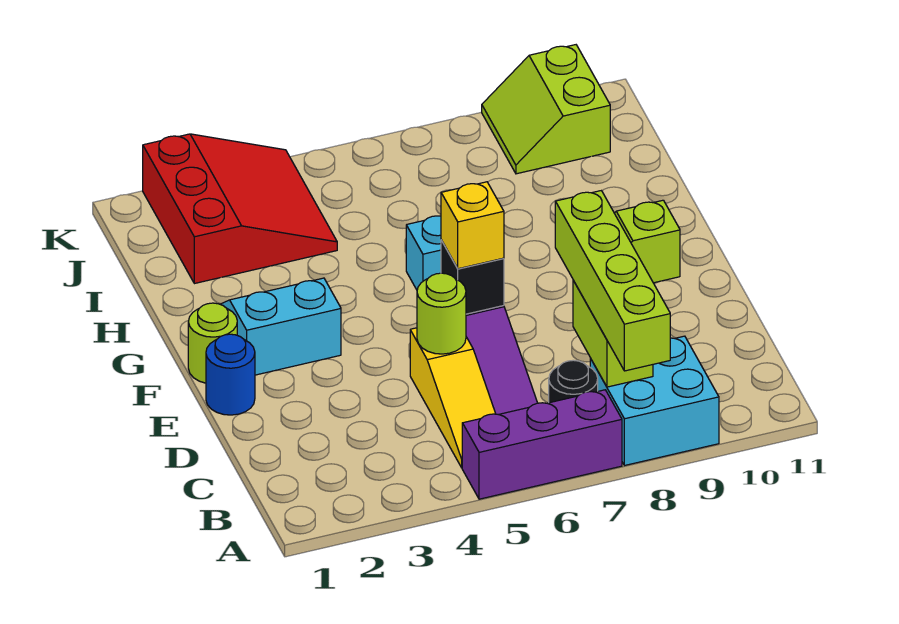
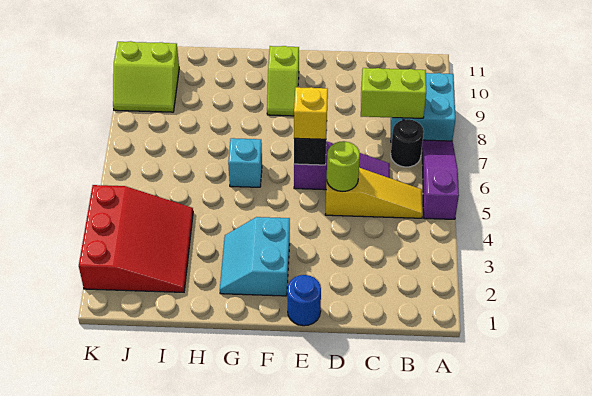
purple brick A5:A7 level 1 -> purple slope A5:A7 level 1 top 5
lime brick A8:D8 level 3 -> none
lime round brick F1 level 1 -> none
red slope I2:K4 level 1 top 2 -> red slope I2:K4 level 1 top K

